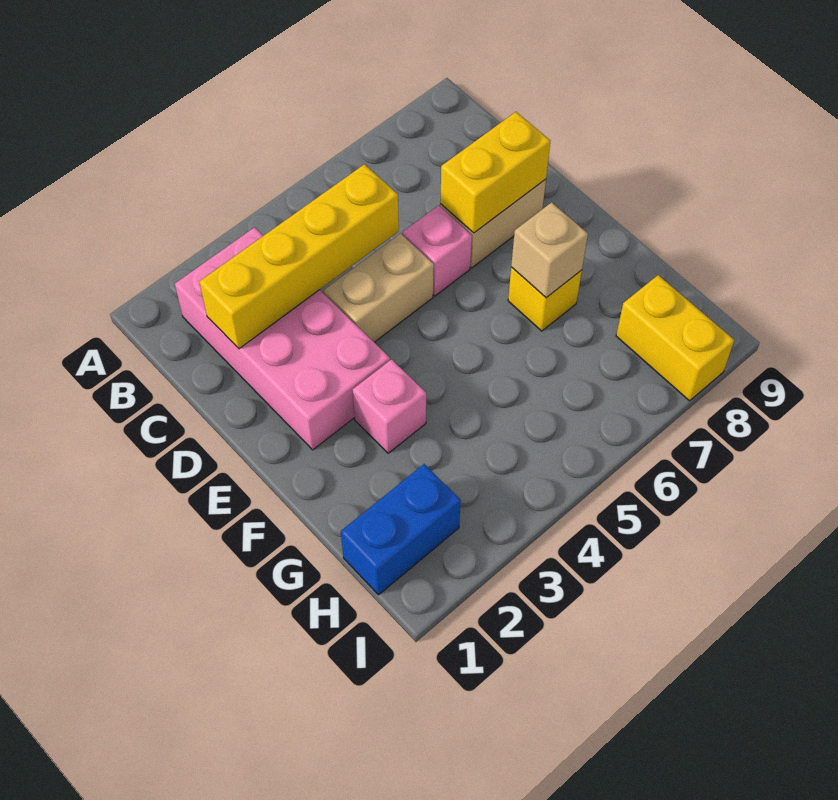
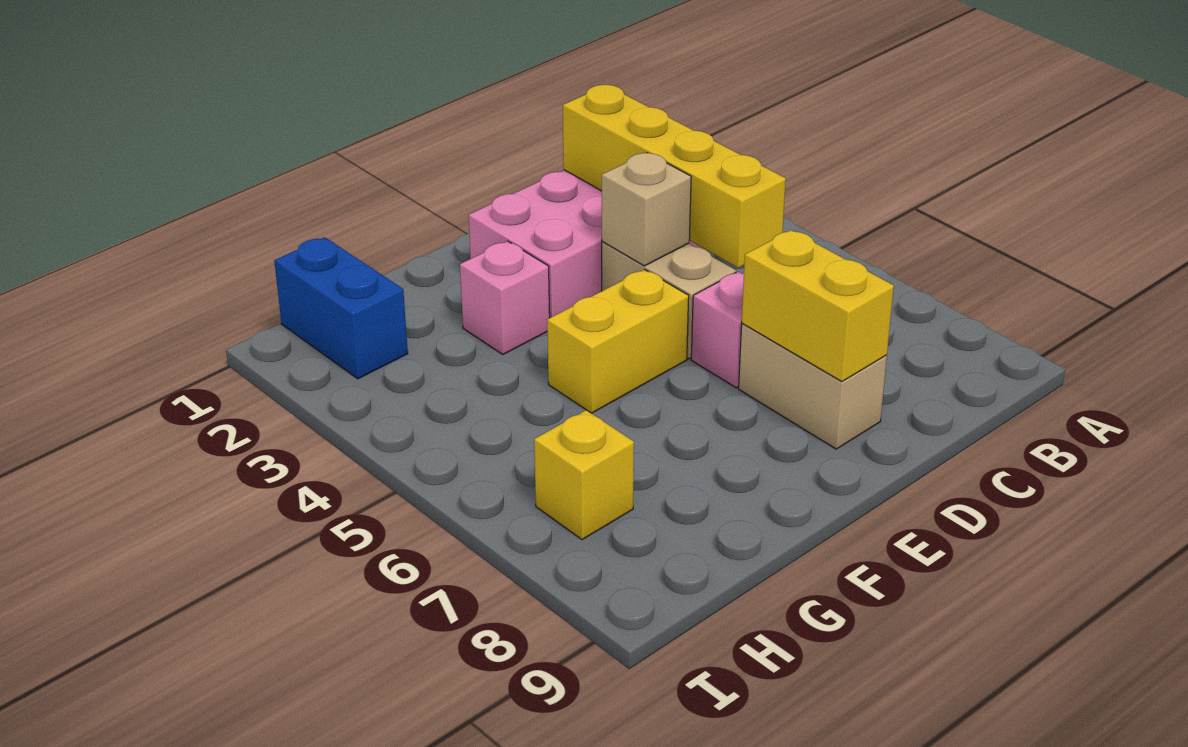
yellow brick F7 level 1 -> yellow brick H7 level 1
tan brick F7 level 2 -> tan brick D4 level 2
yellow brick H8:I8 level 1 -> yellow brick E5:F5 level 1

